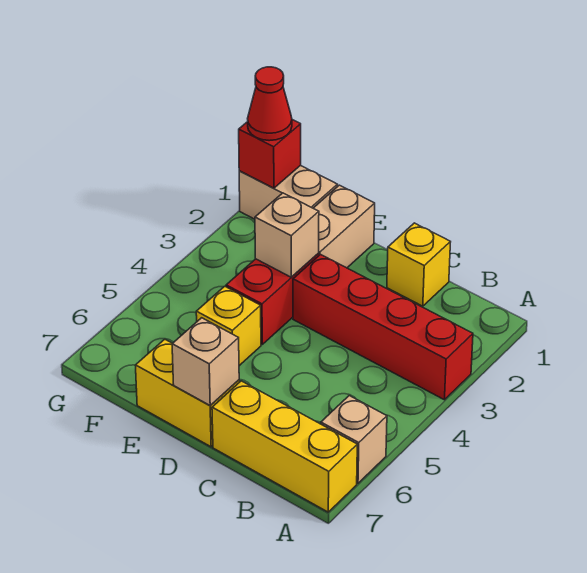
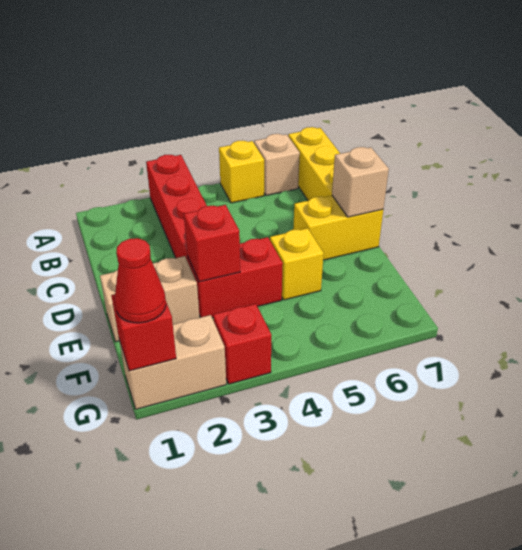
yellow brick C1 level 1 -> yellow brick A5 level 1
yellow brick D7:E7 level 1 -> yellow brick D6:D7 level 1
tan brick E3 level 2 -> red brick E3 level 2
tan brick F1:G1 level 1 -> tan brick G1:G2 level 1
none -> red brick G3 level 1

